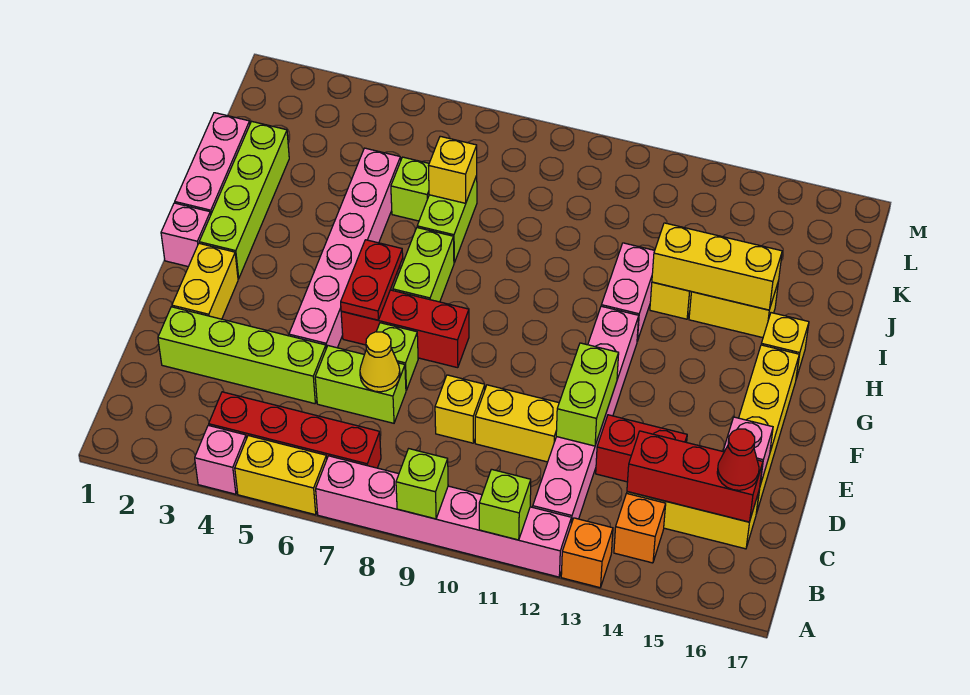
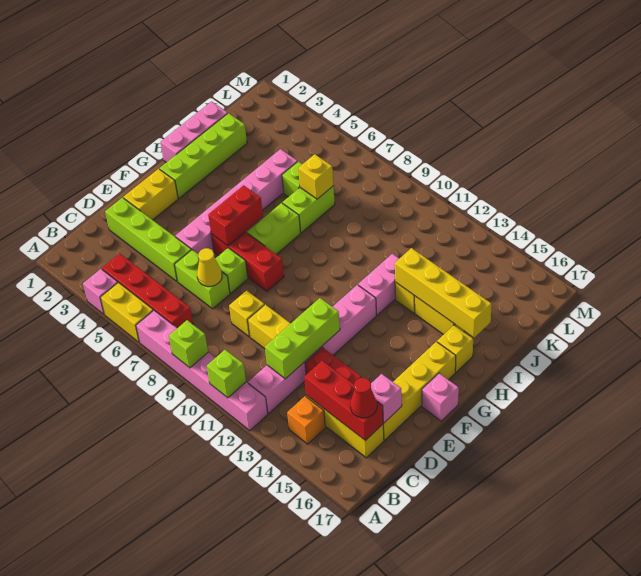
orange brick A13 level 1 -> none
lime brick D12:E12 level 2 -> lime brick C12:E12 level 2
red plate F6:G6 level 2 -> red brick F6:G6 level 2
pink brick G1 level 1 -> pink brick F17 level 1
yellow brick I13:I15 level 2 -> yellow brick I13:I16 level 2

